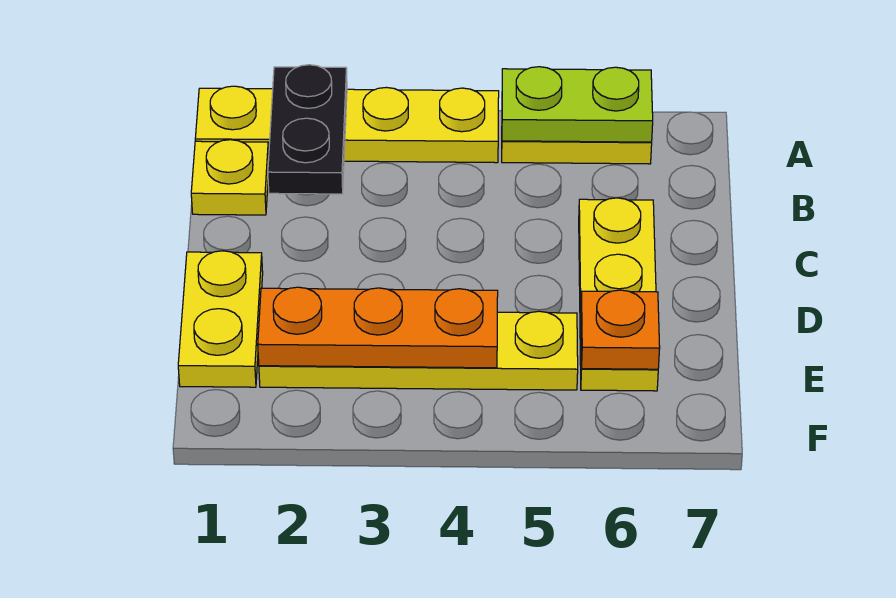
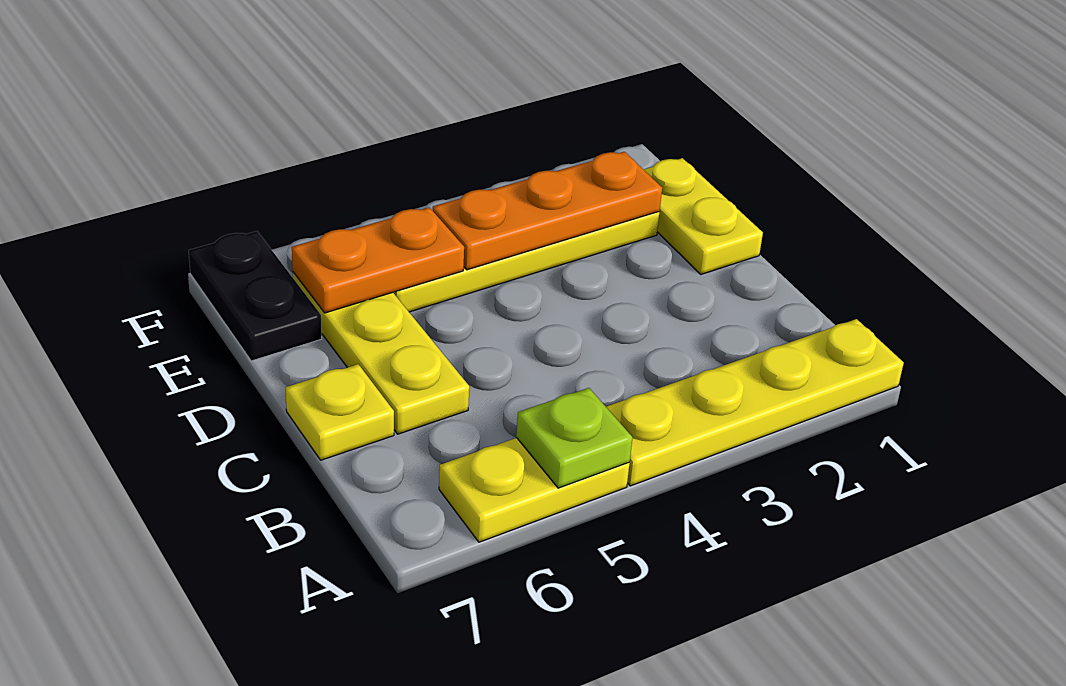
black plate A2:B2 level 2 -> black plate E7:F7 level 1
lime plate A5:A6 level 2 -> lime plate A5 level 2
yellow plate B1 level 1 -> yellow plate C7 level 1
orange plate E6 level 2 -> orange plate E5:E6 level 2

